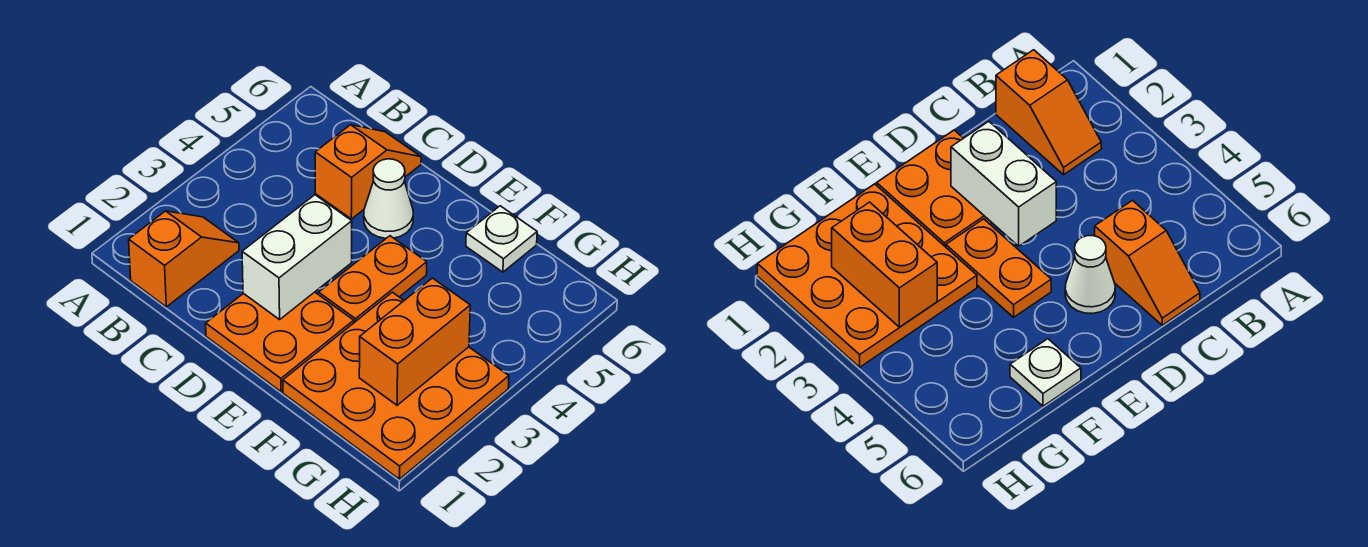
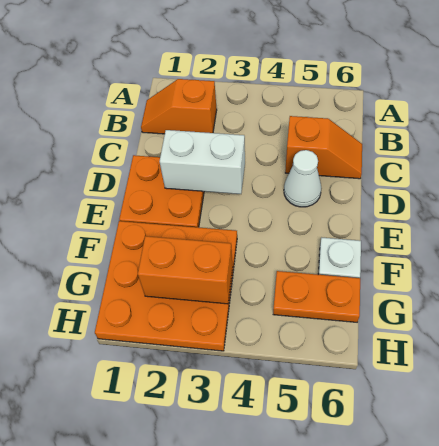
orange slope B1:B2 level 1 top 1 -> orange slope B1:B2 level 1 top 2
orange plate E3:E4 level 1 -> orange plate G5:G6 level 1

